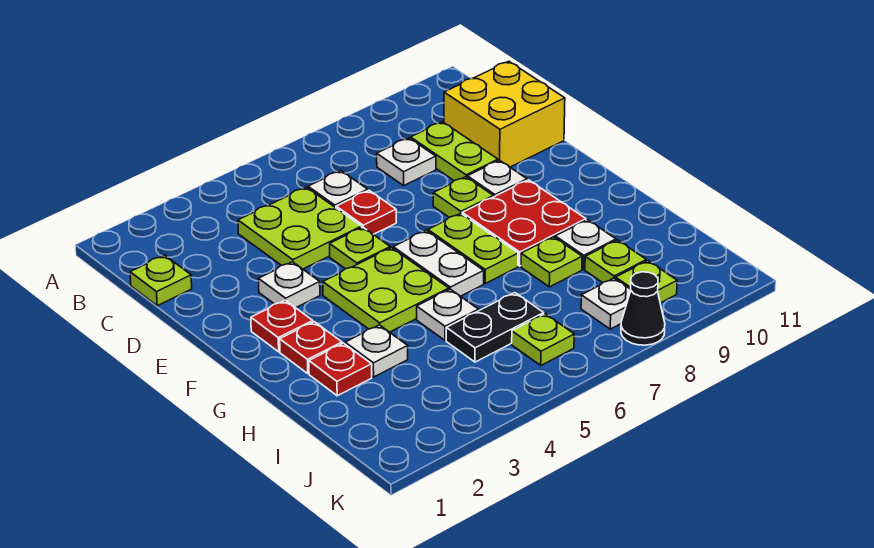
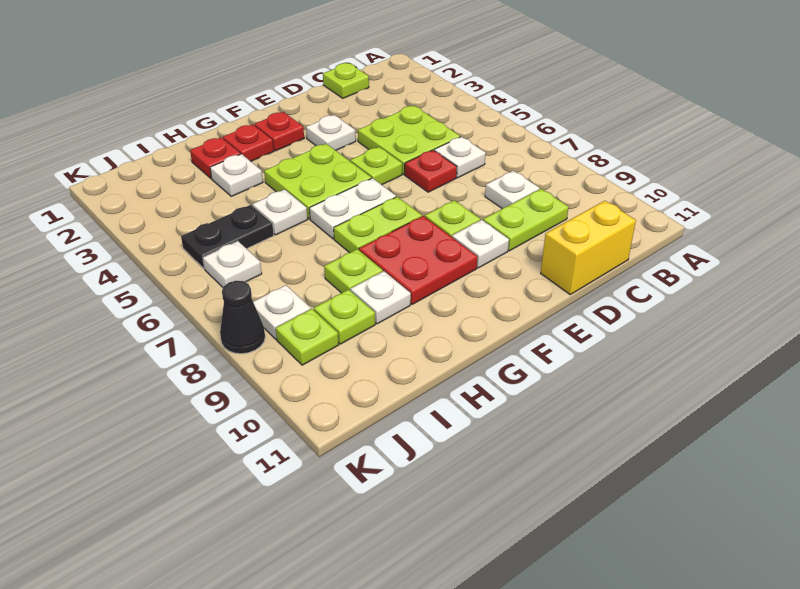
yellow brick C10:D11 level 1 -> yellow brick C11:D11 level 1
black plate I5:I6 level 1 -> black plate I5:J5 level 1
lime plate J6 level 1 -> white plate J6 level 1

